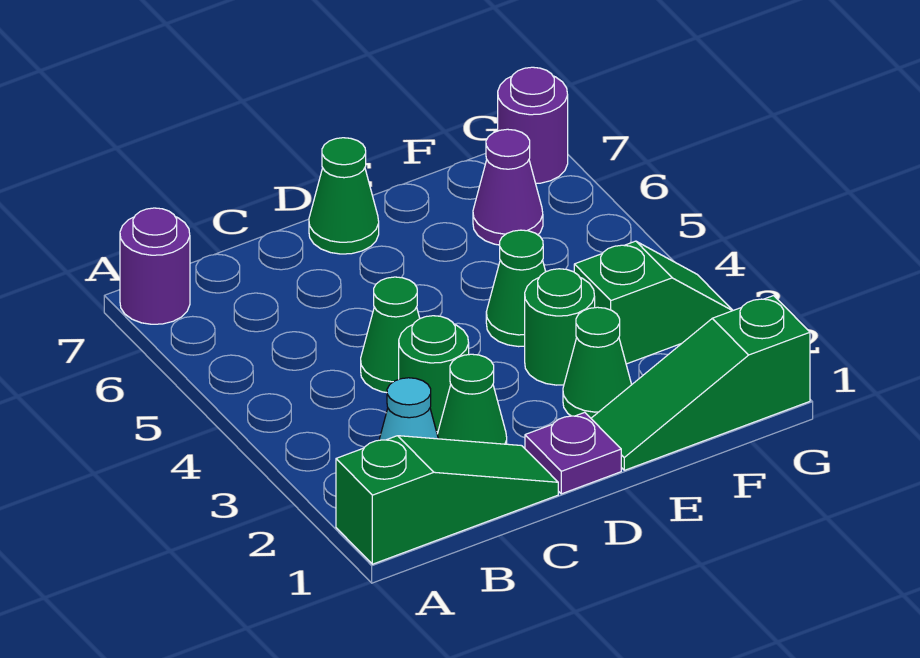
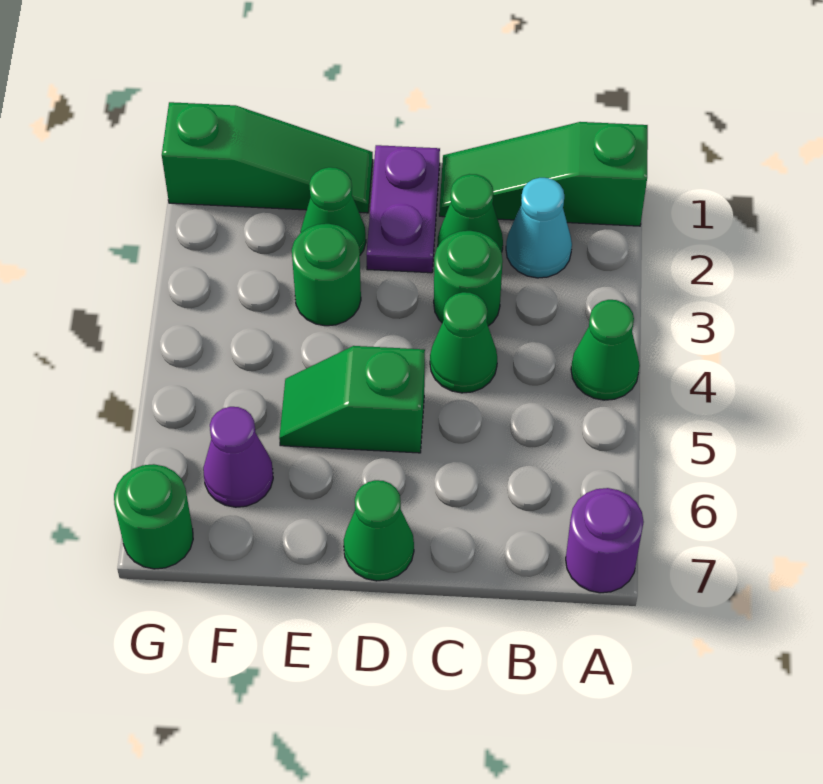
purple plate D1 level 1 -> purple plate D1:D2 level 1
green cone E4 level 1 -> green cone A4 level 1
green slope F3:G3 level 1 top F -> green slope D5:E5 level 1 top D
purple round brick G7 level 1 -> green round brick G7 level 1

